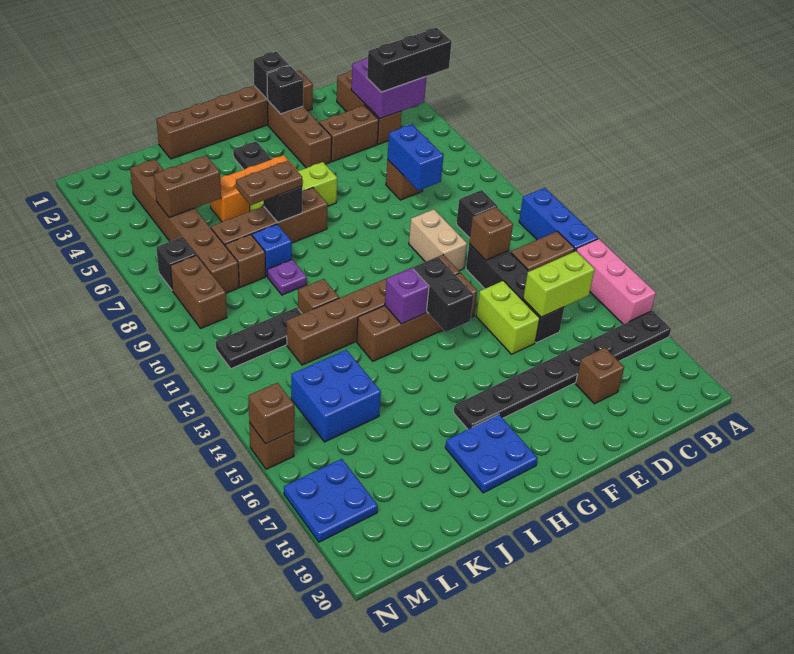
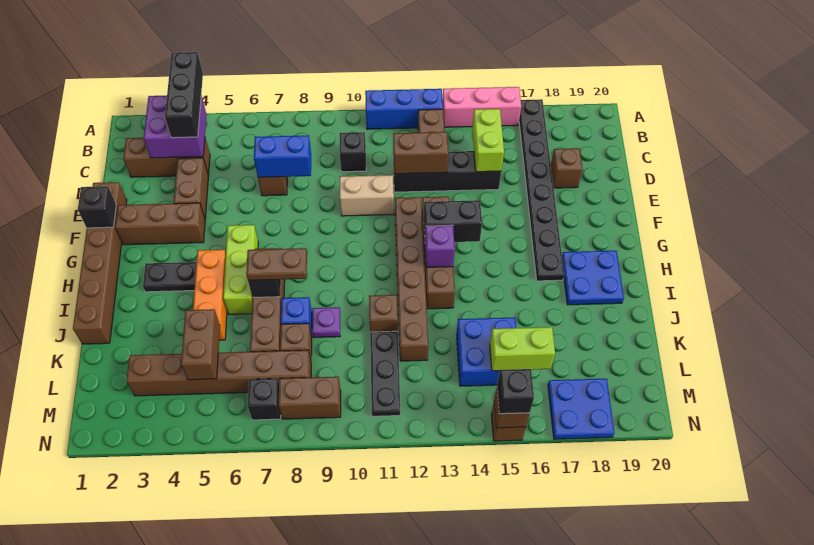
brown brick D12 level 2 -> brown brick D12:D13 level 2
lime brick E14:E15 level 1 -> lime brick L15:L16 level 2
black brick F2 level 2 -> black brick N15 level 3
brown plate I7:J7 level 3 -> brown plate I7:I8 level 3

